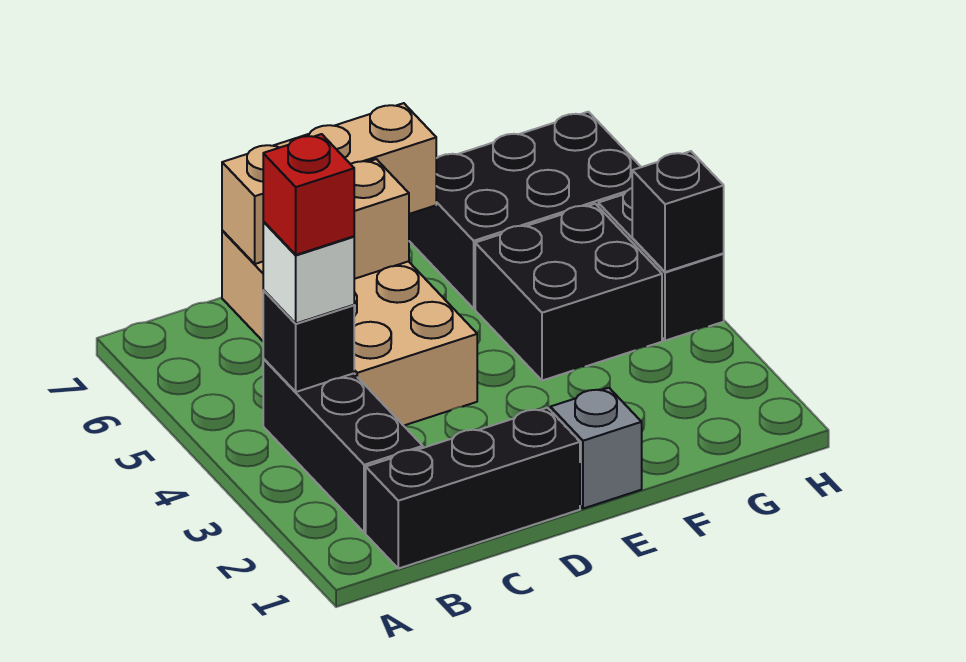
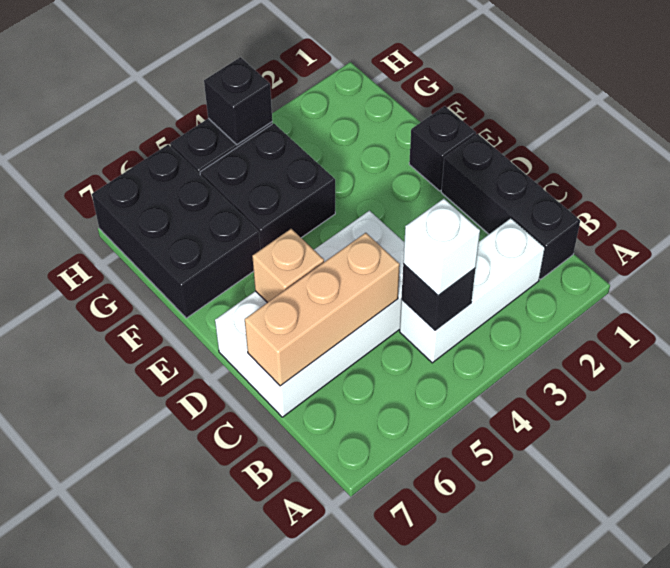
black brick B2:B4 level 1 -> white brick B2:B4 level 1
red brick B4 level 4 -> none
tan brick C4:D7 level 1 -> white brick C4:D7 level 1
tan brick C7:E7 level 2 -> tan brick C5:C7 level 2
grey brick E1 level 1 -> black brick E1 level 1

